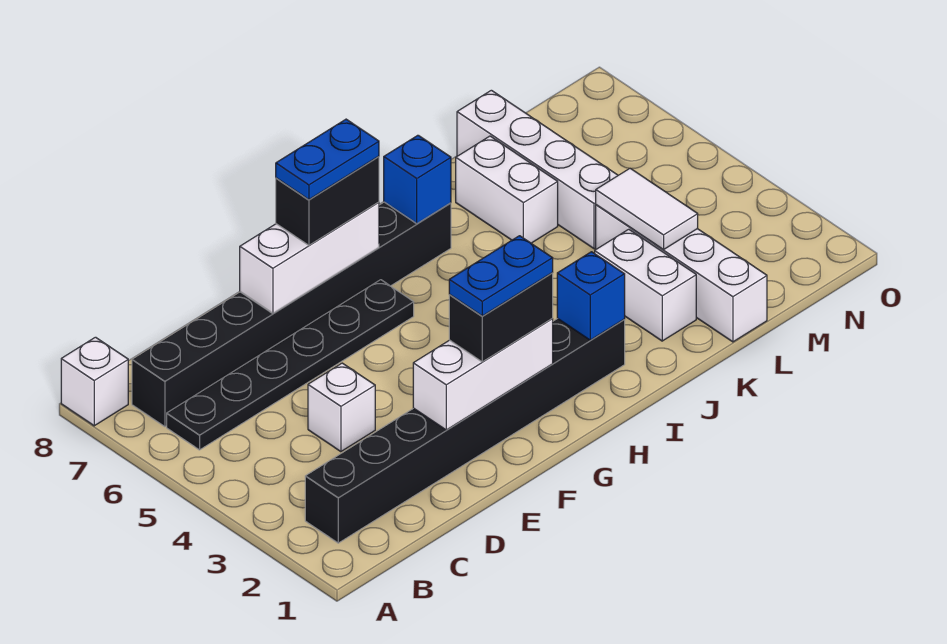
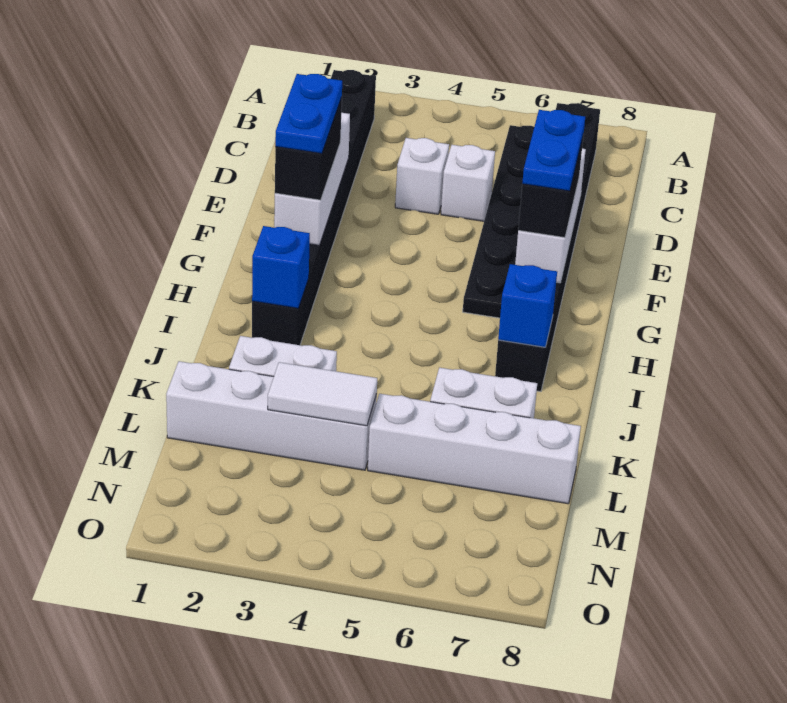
white brick A8 level 1 -> white brick D5 level 1

